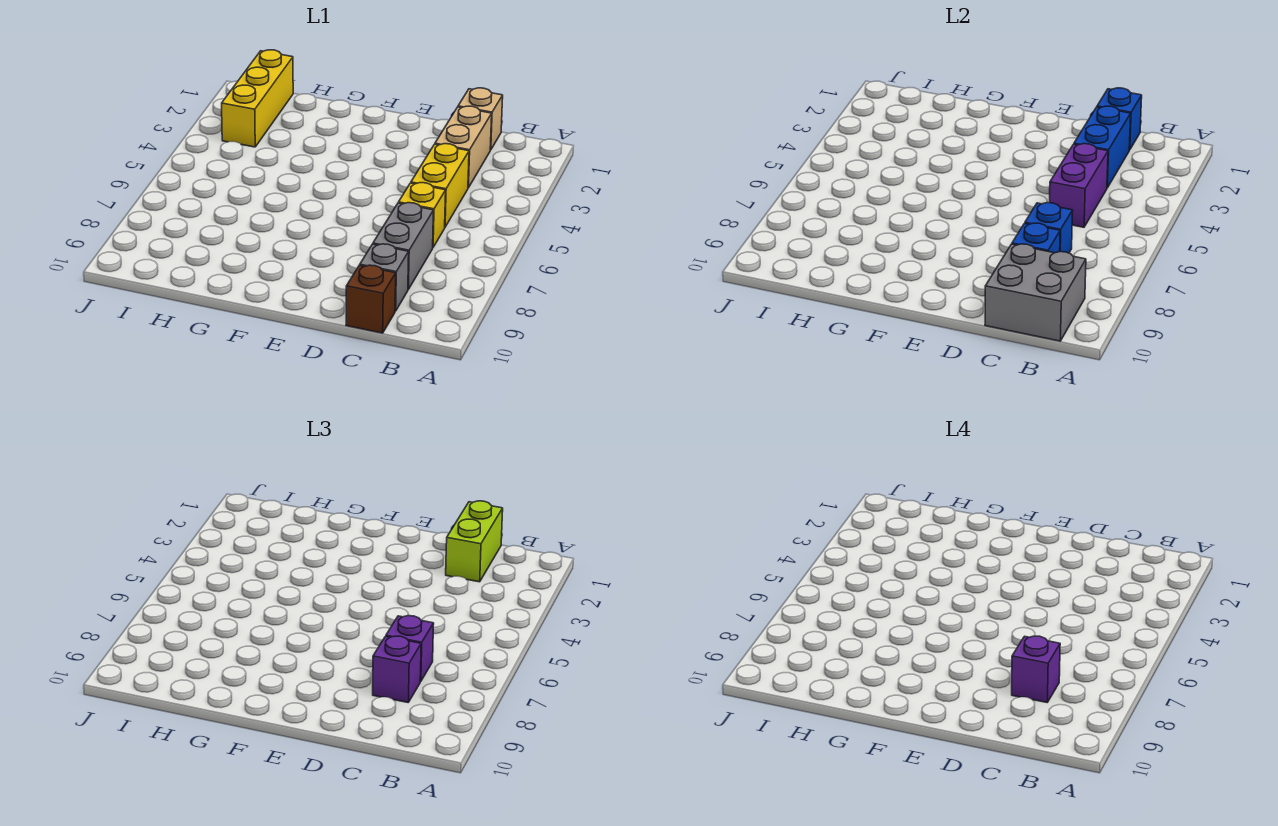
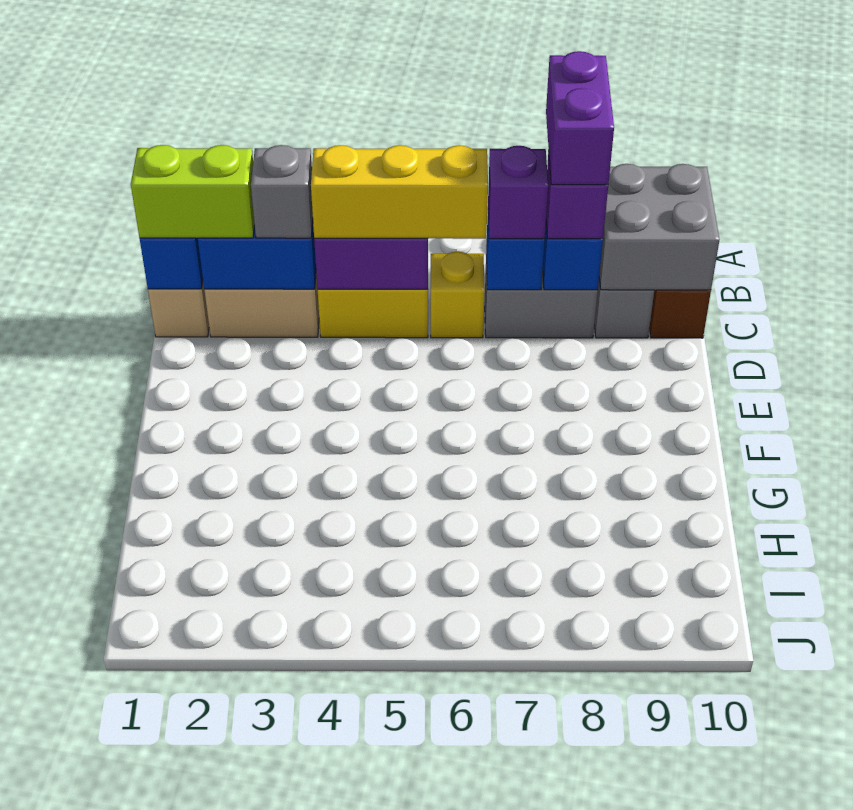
none -> grey brick C3 level 3
purple brick C8 level 4 -> purple brick B8:C8 level 4
yellow brick I1:I3 level 1 -> yellow brick C4:C6 level 3

